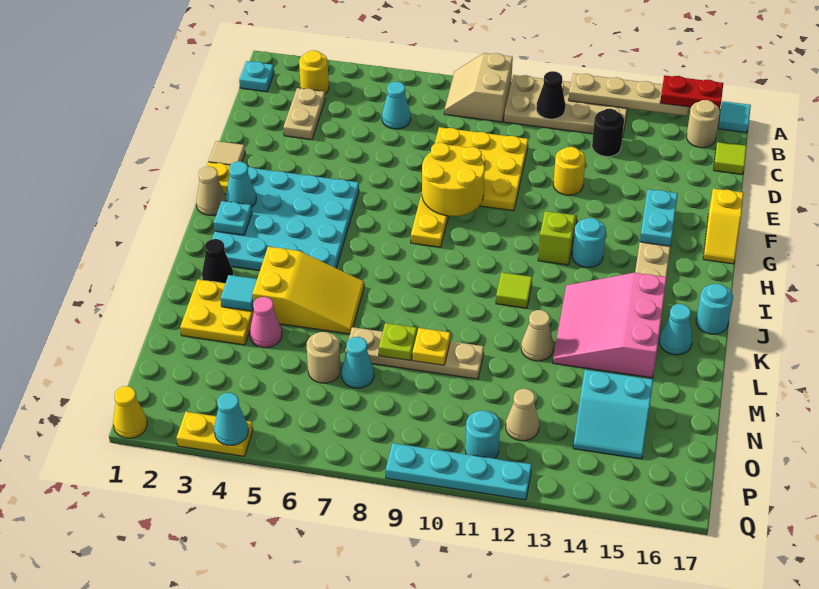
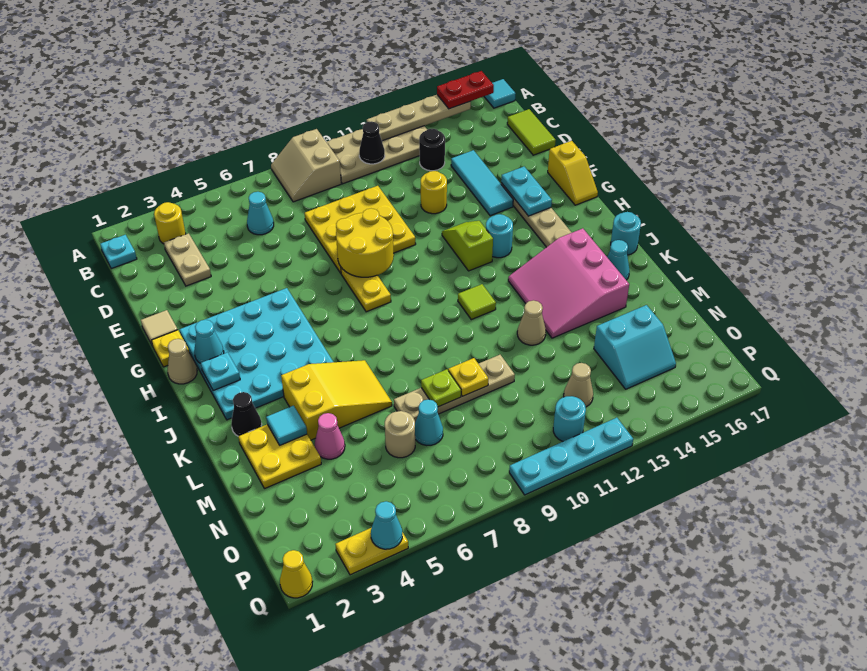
tan round brick B16 level 1 -> none
lime tile C17 level 1 -> lime tile C17:D17 level 1
none -> cyan tile D14:F14 level 1

